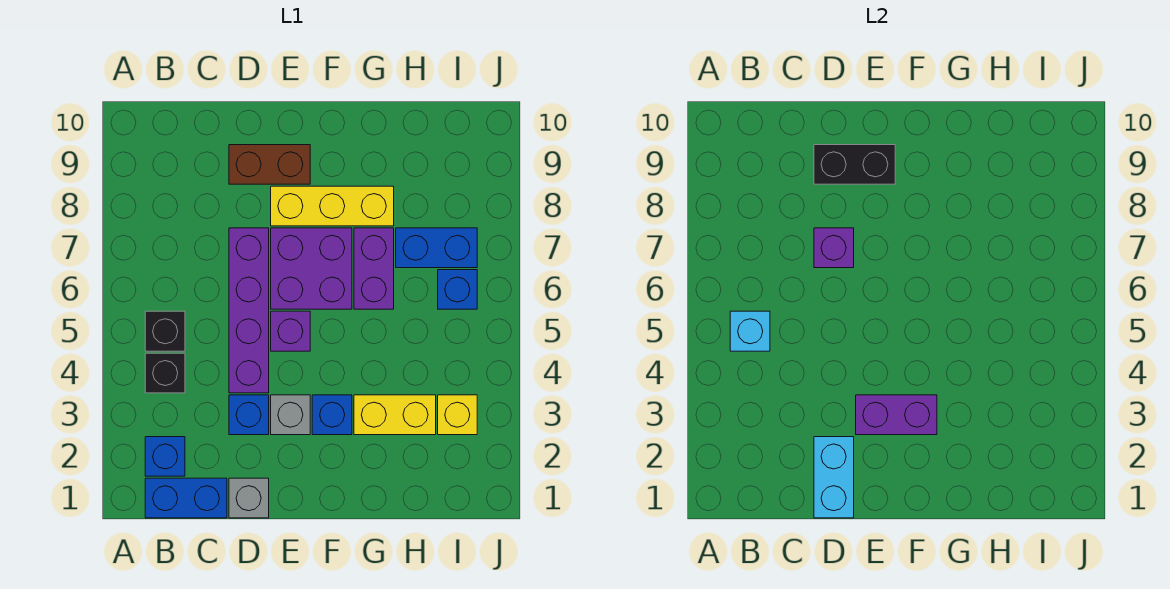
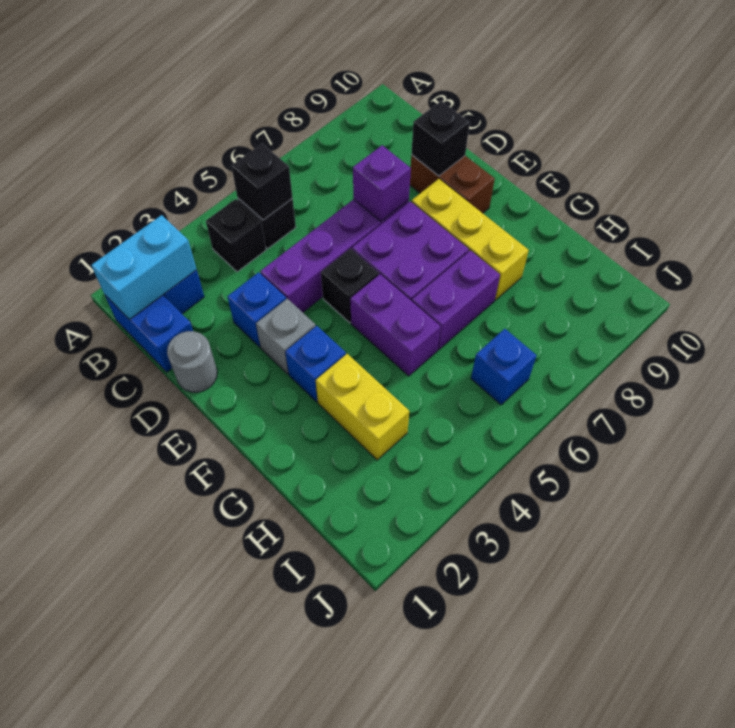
cyan brick B5 level 2 -> black brick B5 level 2
grey brick D1 level 1 -> grey round brick D1 level 1
cyan brick D1:D2 level 2 -> cyan brick B1:B2 level 2
black brick D9:E9 level 2 -> black brick D9 level 2
purple brick E3:F3 level 2 -> purple brick F5:G5 level 1
purple brick E5 level 1 -> black brick E5 level 1
blue brick H7:I7 level 1 -> none
yellow brick I3 level 1 -> none

